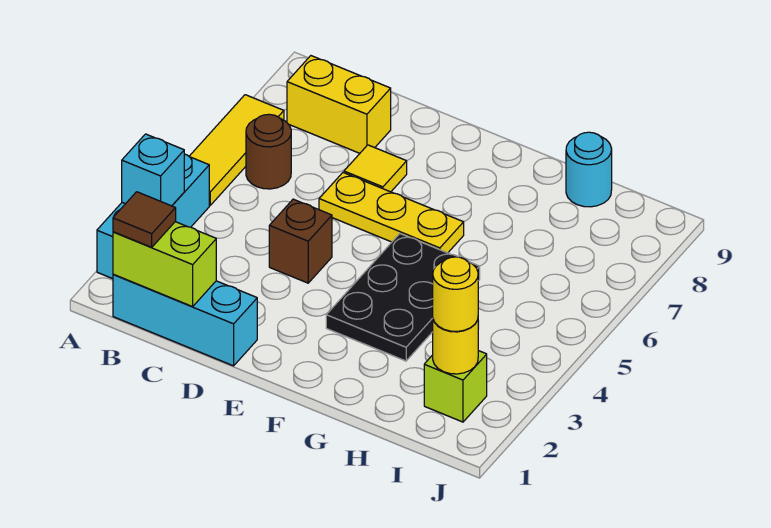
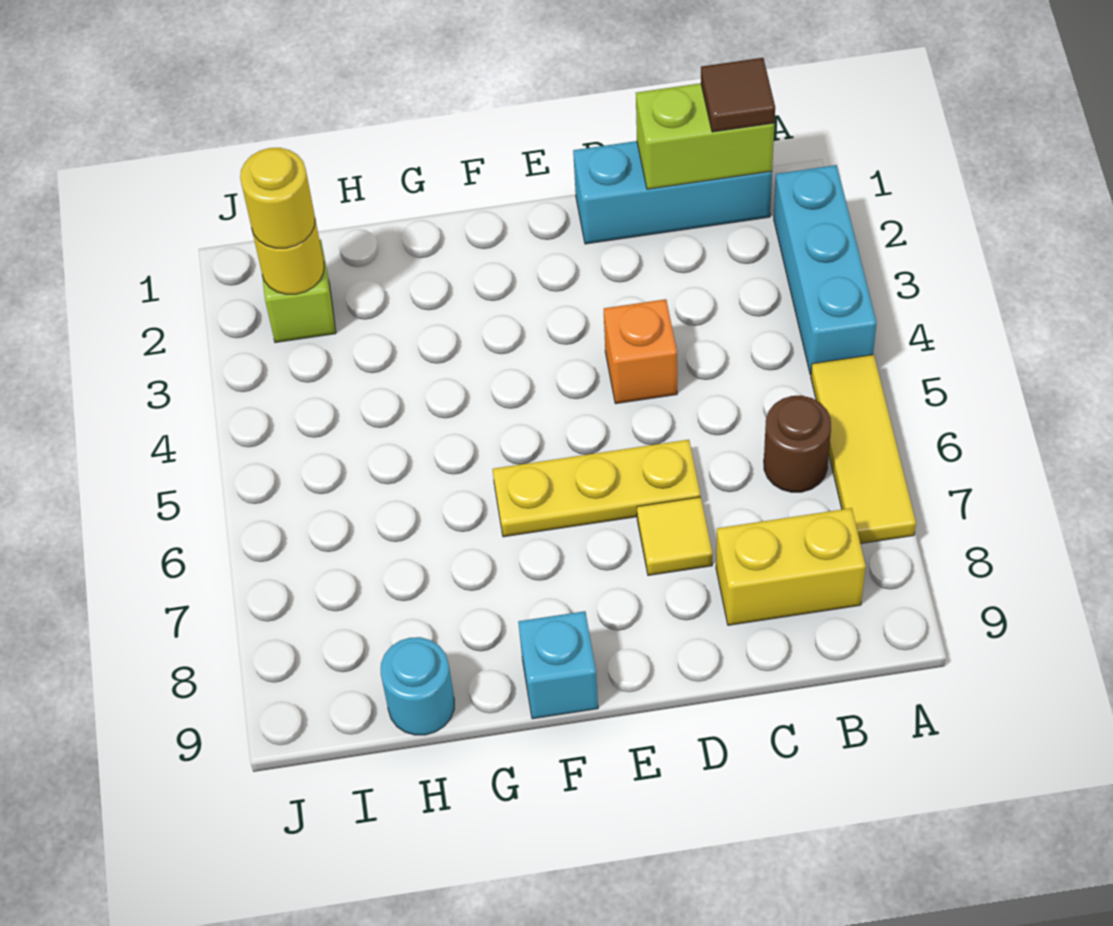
cyan brick A3 level 2 -> cyan brick F9 level 1
brown brick D4 level 1 -> orange brick D4 level 1
black plate F3:G5 level 1 -> none

